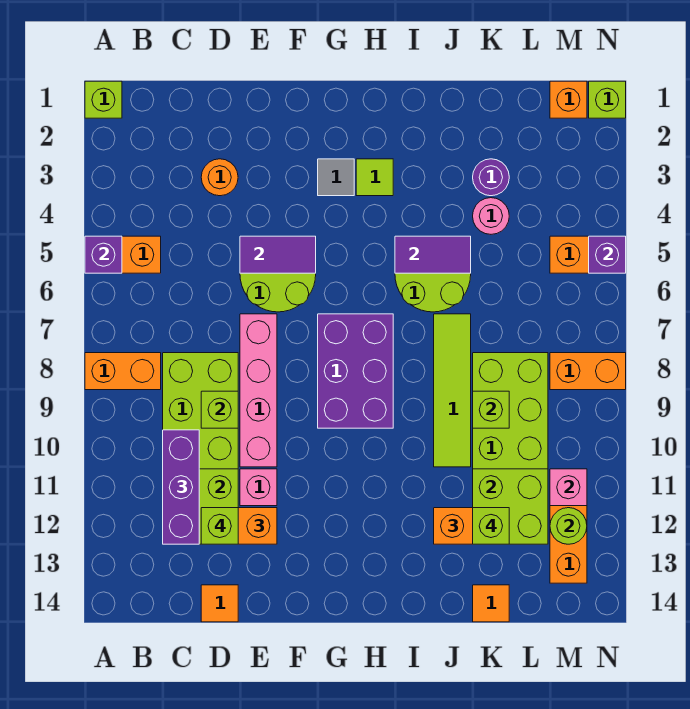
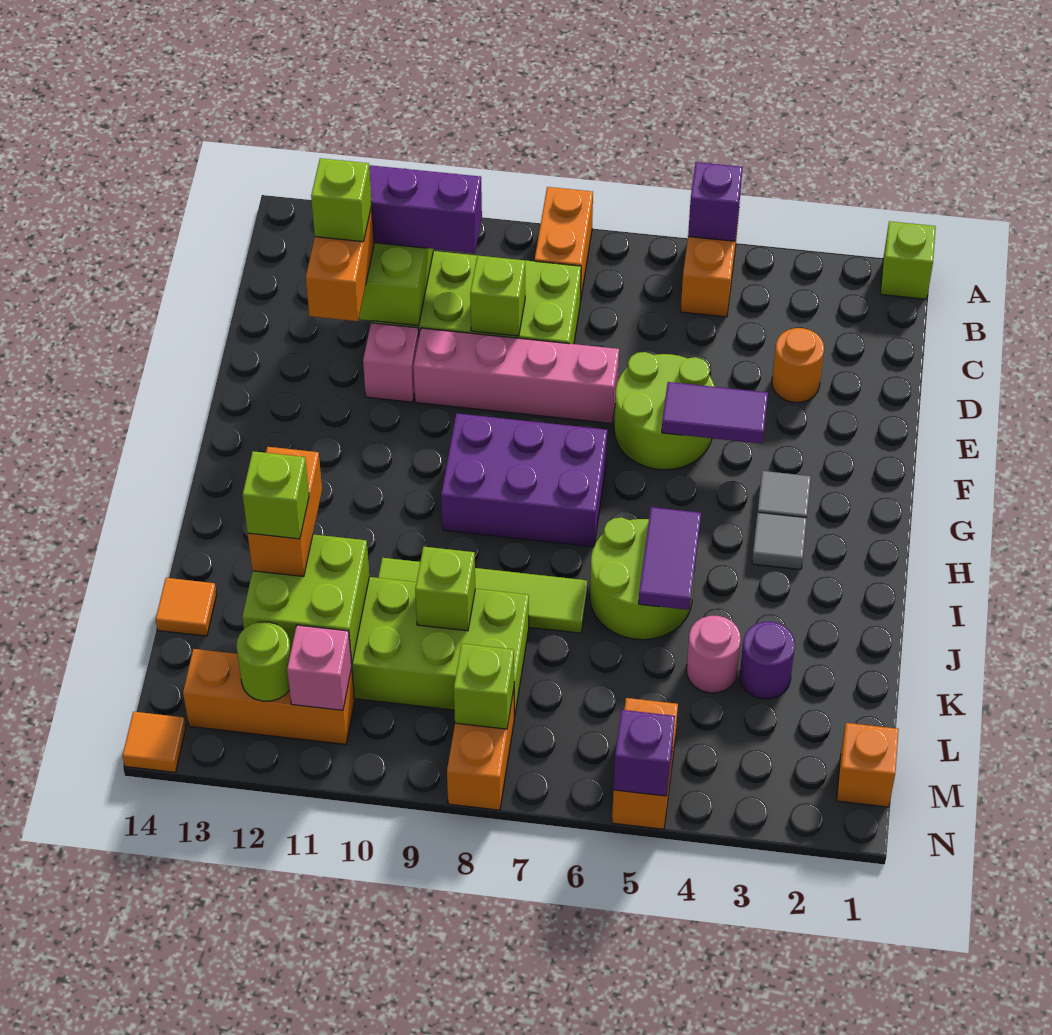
orange tile D14 level 1 -> orange tile N14 level 1
purple tile E5:F5 level 2 -> purple tile F4:F5 level 2
lime tile H3 level 1 -> grey tile H3 level 1
lime brick N1 level 1 -> lime brick M8 level 2

